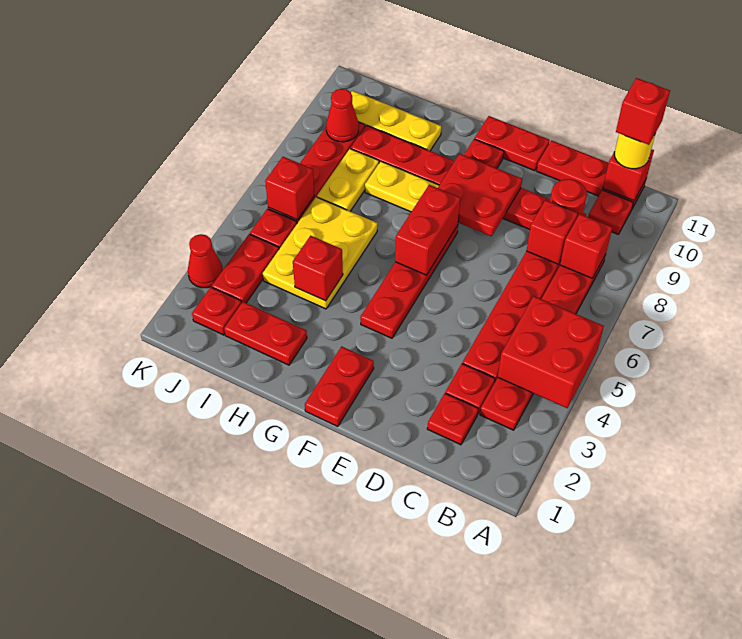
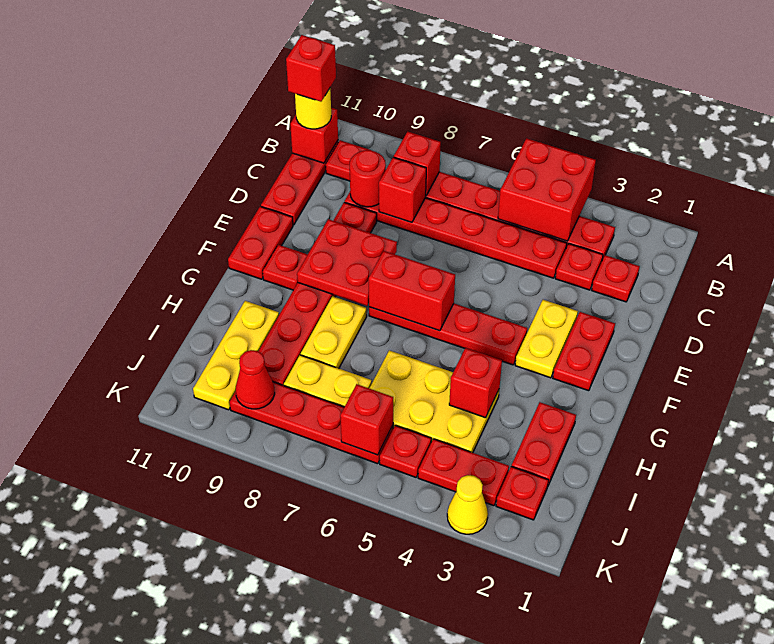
none -> yellow plate E3:F3 level 1
red plate F1:F2 level 1 -> red plate E2:F2 level 1
red cone K3 level 1 -> yellow cone K3 level 1

